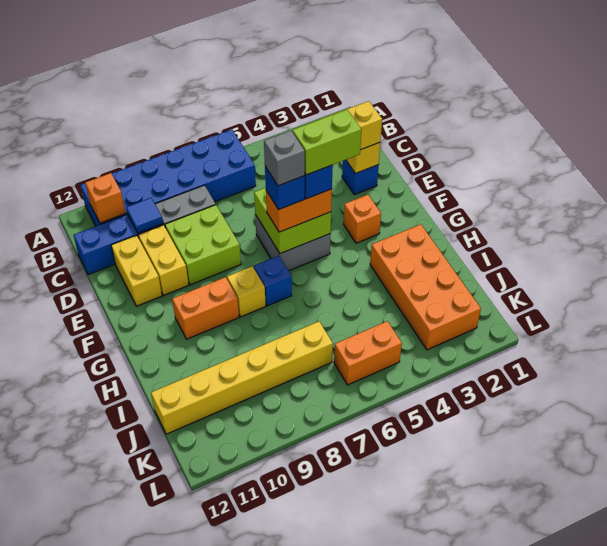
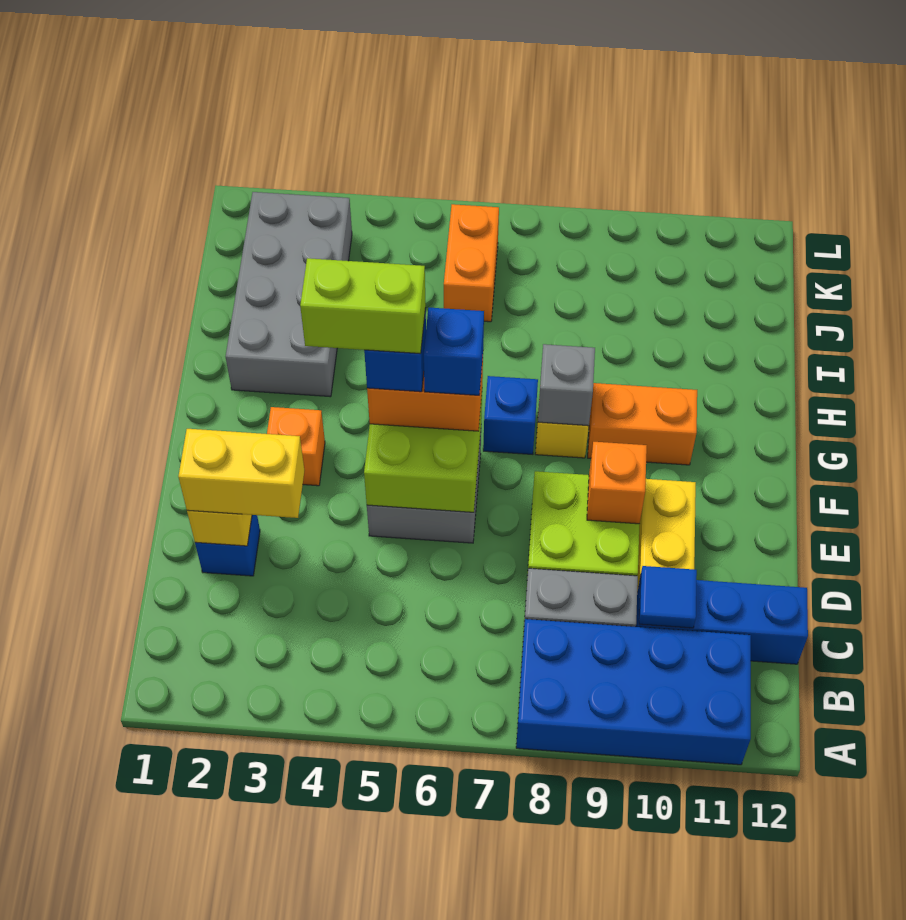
blue brick A6:B11 level 1 -> blue brick A8:B11 level 1
orange brick B11 level 2 -> orange brick E9 level 2
yellow brick D11:E11 level 1 -> none
grey brick F6 level 5 -> grey brick G8 level 2
orange brick H2:K3 level 1 -> grey brick H2:K3 level 1
yellow brick J7:J12 level 1 -> none
orange brick K5:K6 level 1 -> orange brick J6:K6 level 1

